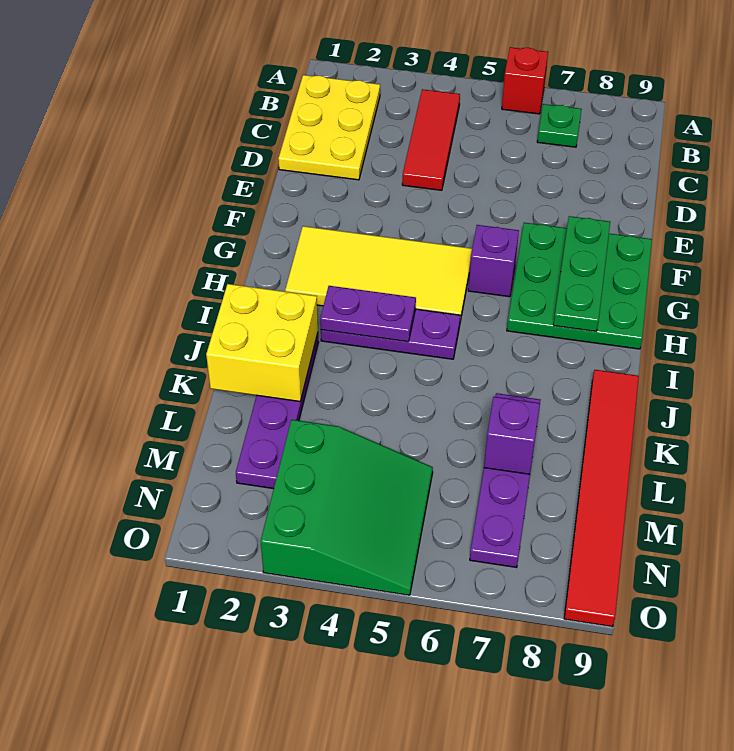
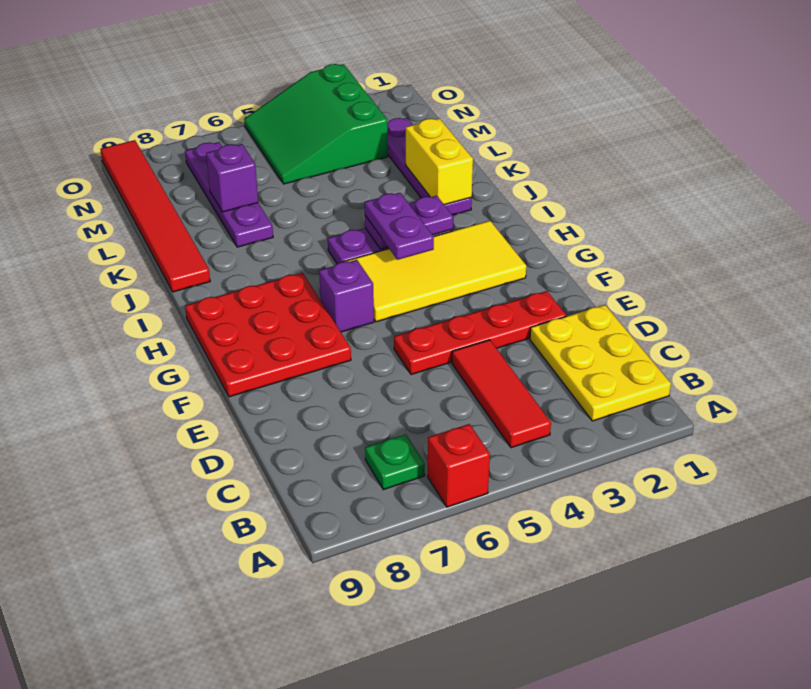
none -> red plate E2:E5 level 1
green plate F7:H9 level 1 -> red plate F7:H9 level 1
green plate F8:H8 level 2 -> none
none -> purple plate H4:I4 level 3
yellow brick J1:K2 level 2 -> yellow brick J2:K2 level 2

